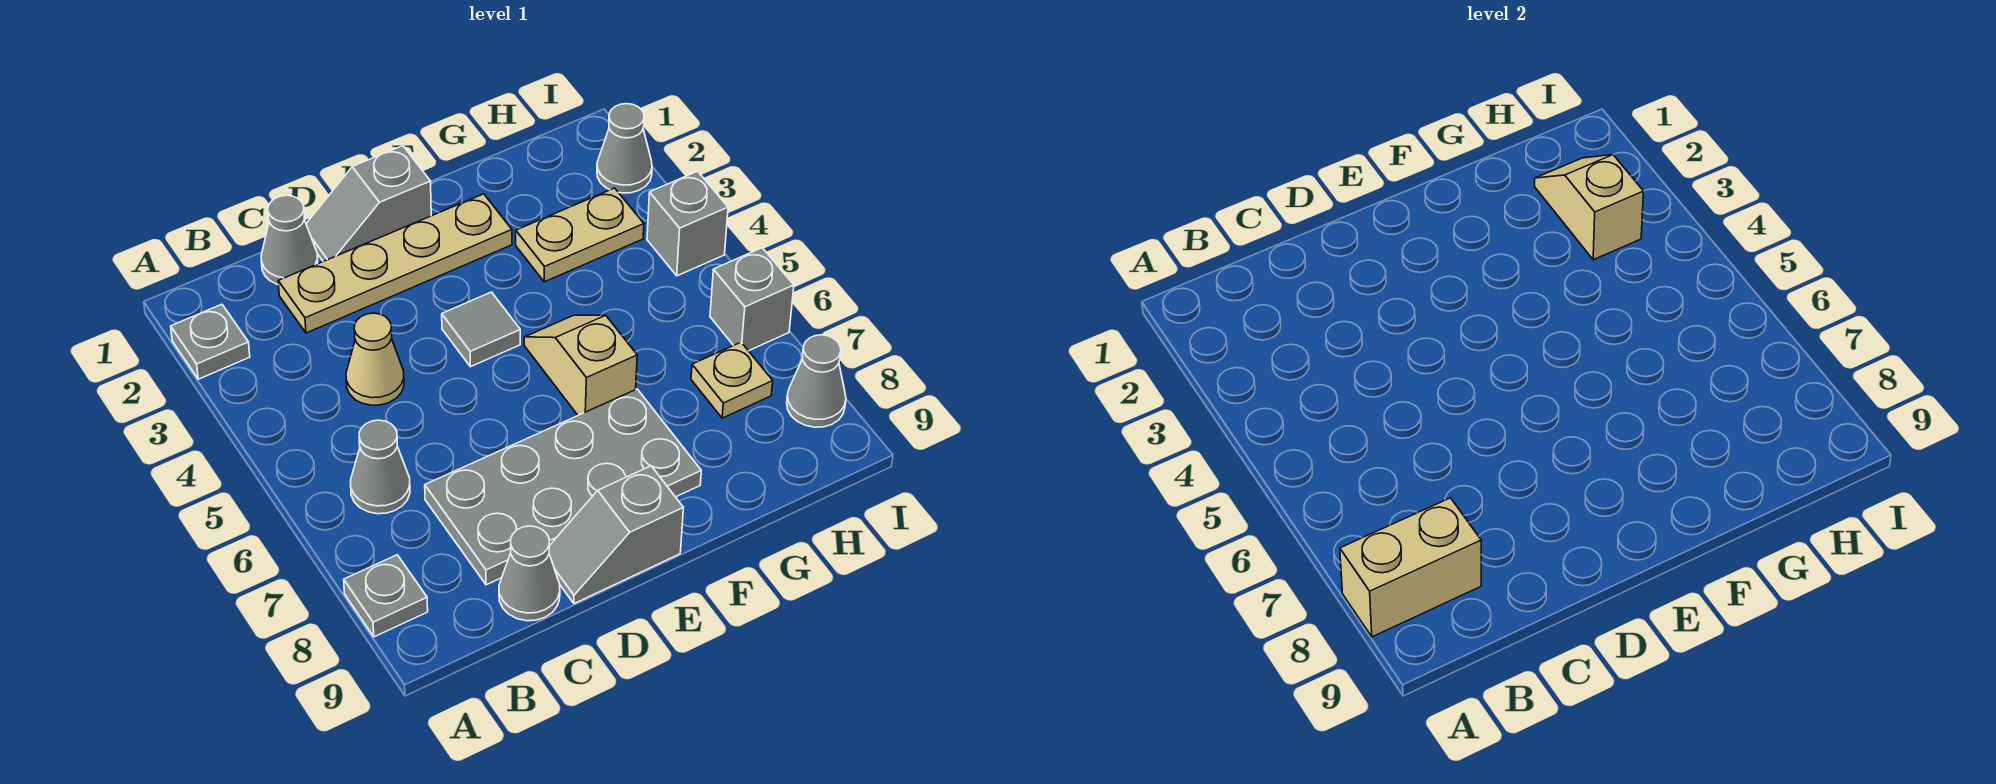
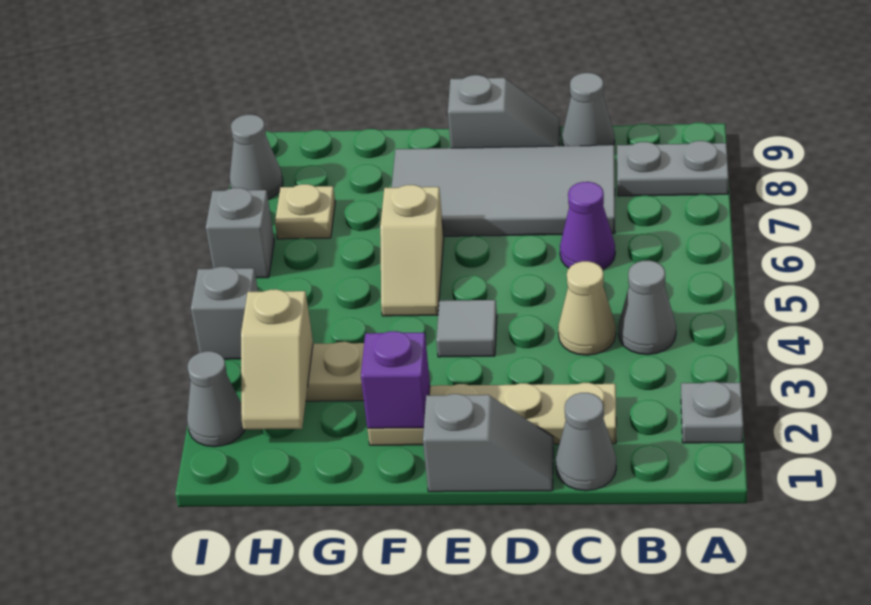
grey plate A8 level 1 -> grey plate A8:B8 level 1
tan brick A8:B8 level 2 -> none
grey cone B6 level 1 -> grey cone B4 level 1
none -> purple cone C6 level 1
grey plate C7:F8 level 1 -> grey tile C7:F8 level 1
none -> purple brick F2 level 2

